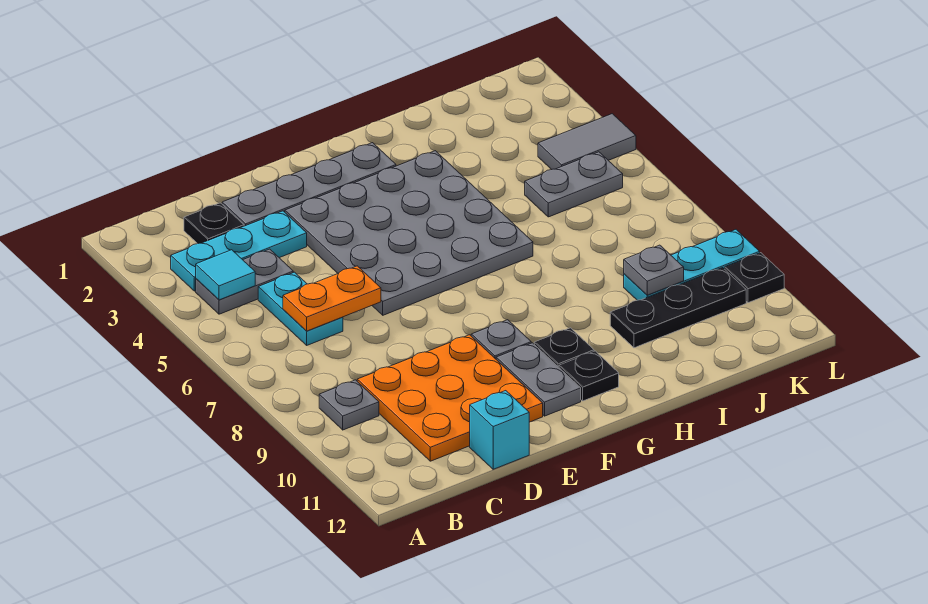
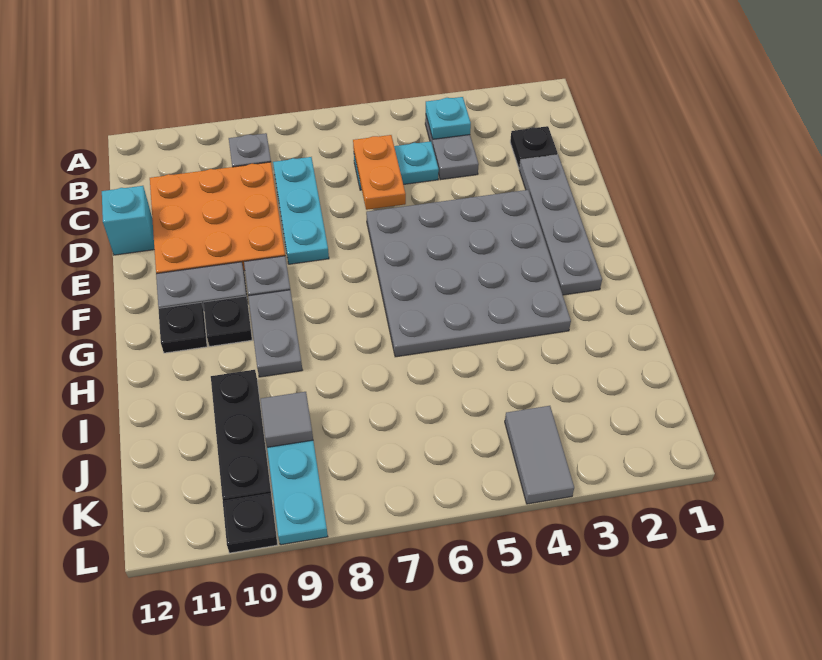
cyan plate B3:D3 level 1 -> cyan plate C8:E8 level 1
cyan tile B4 level 2 -> cyan plate B4 level 2
grey plate J5:K5 level 1 -> grey plate G9:H9 level 1
grey plate J9 level 2 -> grey tile J9 level 2

